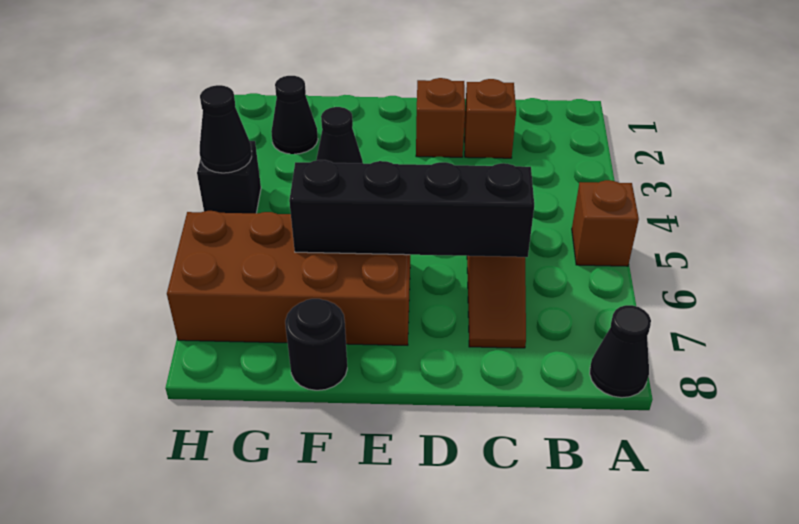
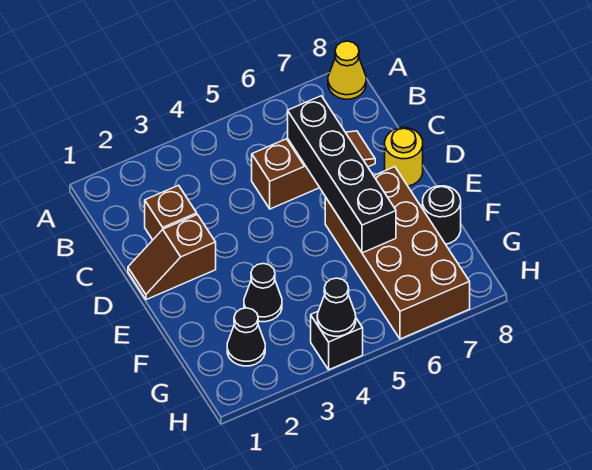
brown brick A5 level 1 -> none
black cone A8 level 1 -> yellow cone A8 level 1
none -> yellow round brick D8 level 1

